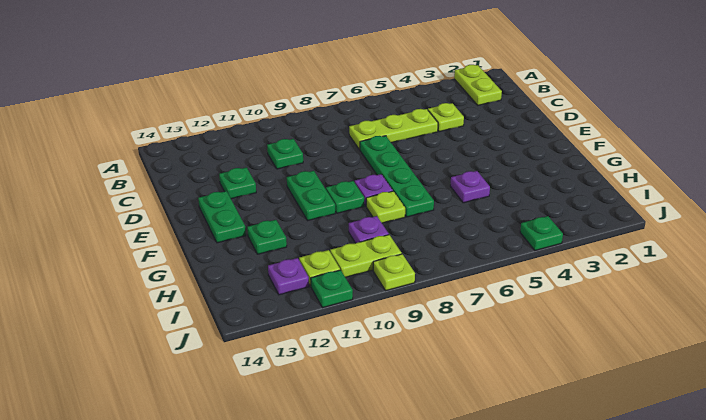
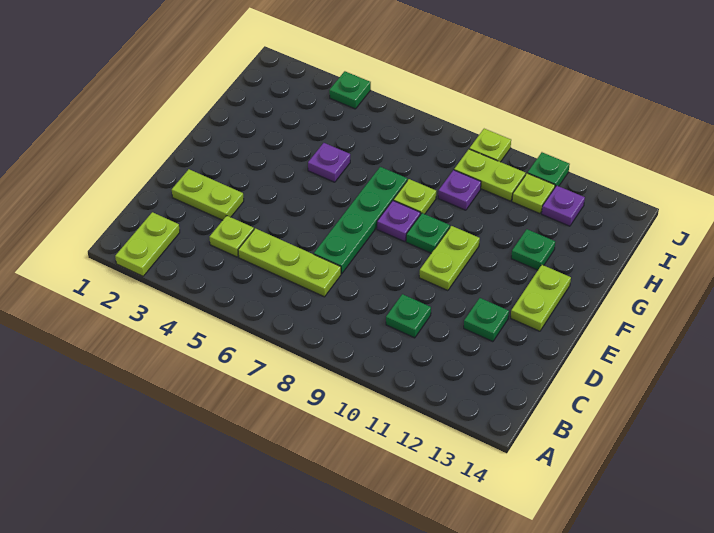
none -> lime plate D2:D3 level 1
green plate E10:F10 level 1 -> lime plate E10:F10 level 1
green plate E13:F13 level 1 -> lime plate E13:F13 level 1

